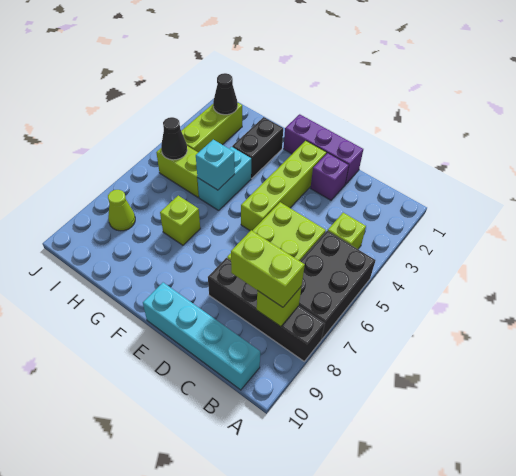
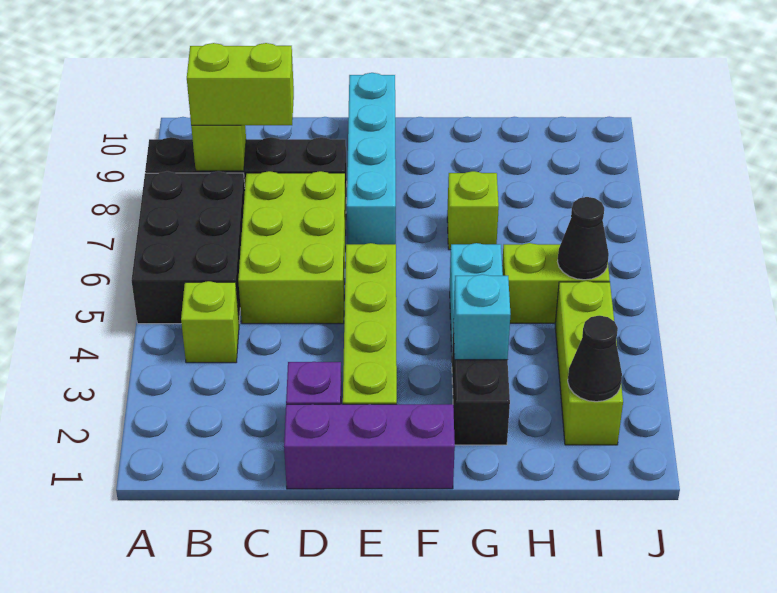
cyan brick B10:E10 level 1 -> cyan brick E7:E10 level 1
cyan brick G5 level 2 -> cyan brick G3 level 2
lime cone I8 level 1 -> none

